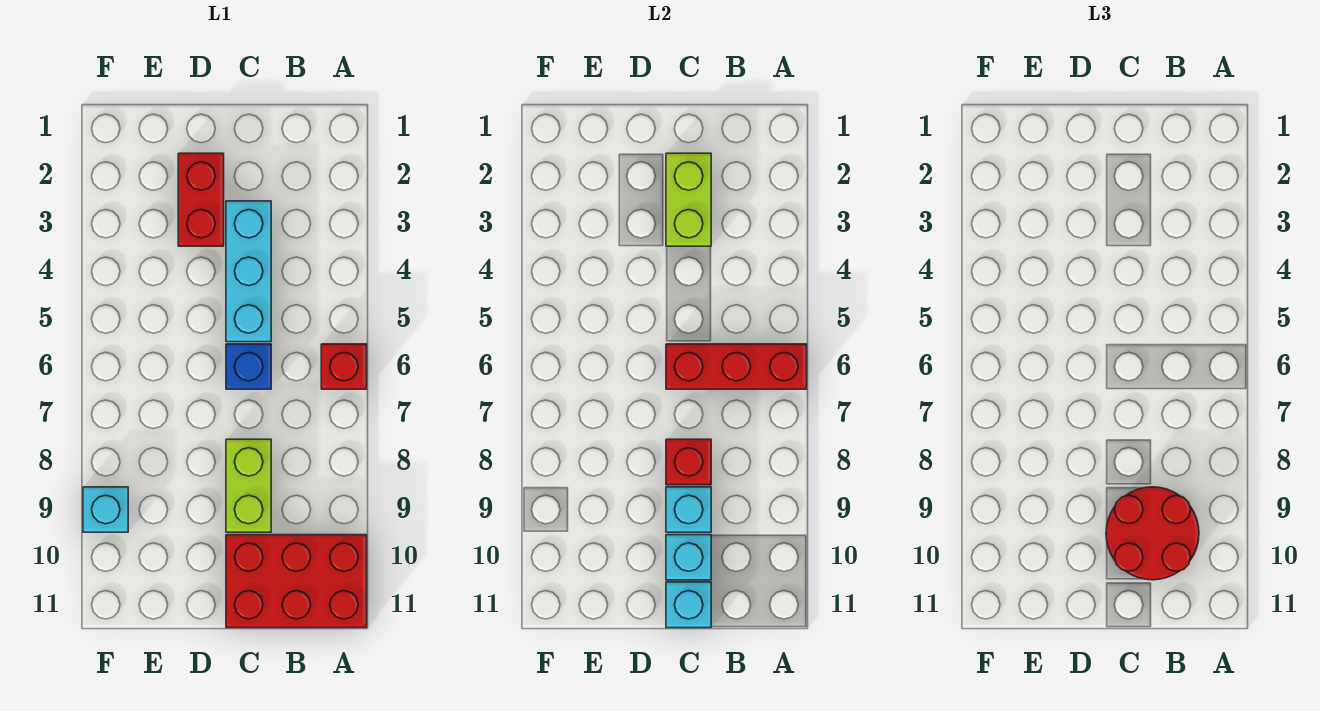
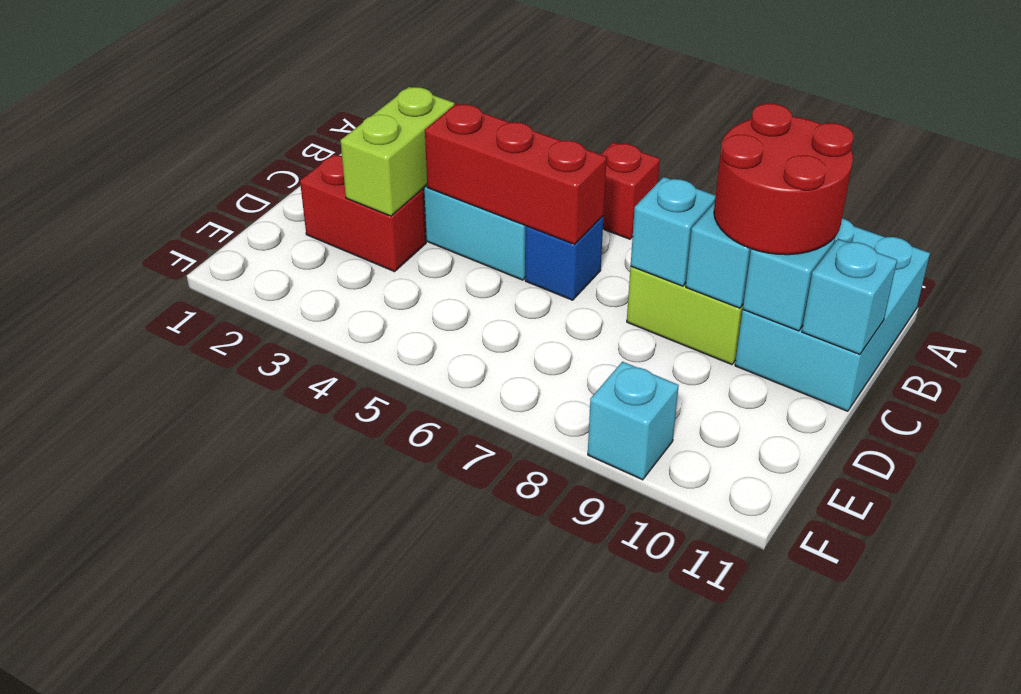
red brick A6:C6 level 2 -> red brick C4:C6 level 2
red brick A10:C11 level 1 -> cyan brick A10:C11 level 1
lime brick C2:C3 level 2 -> lime brick C3:D3 level 2
red brick C8 level 2 -> cyan brick C8 level 2

